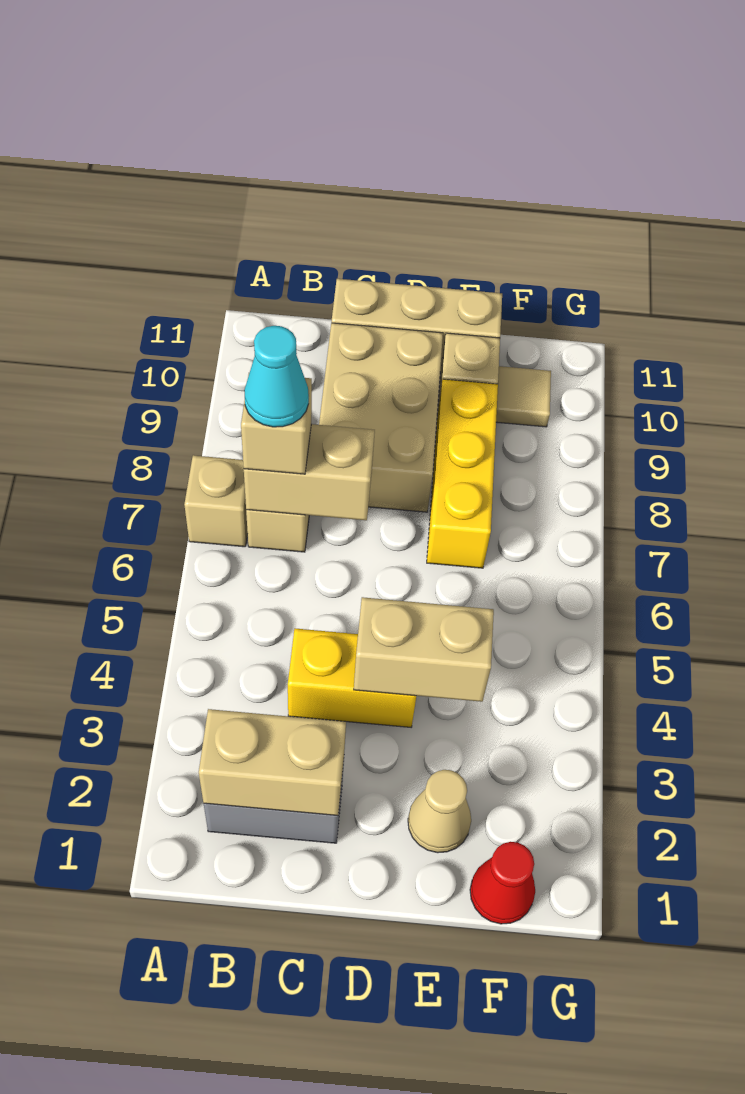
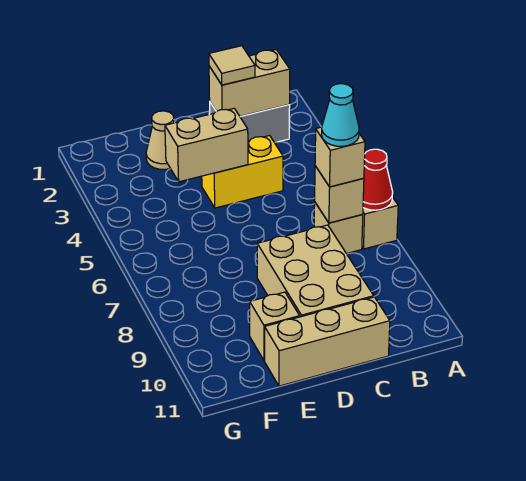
tan brick B7:C7 level 2 -> tan brick B7 level 2
yellow brick E7:E9 level 1 -> none
red cone F1 level 1 -> red cone A7 level 2
tan tile F10 level 1 -> tan tile C2 level 3

